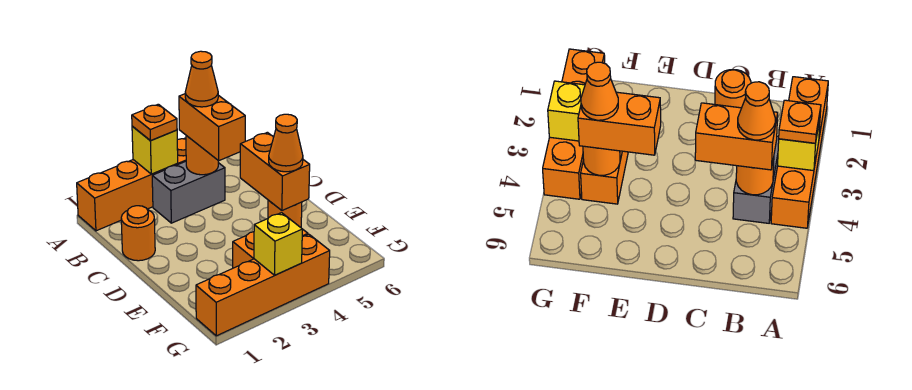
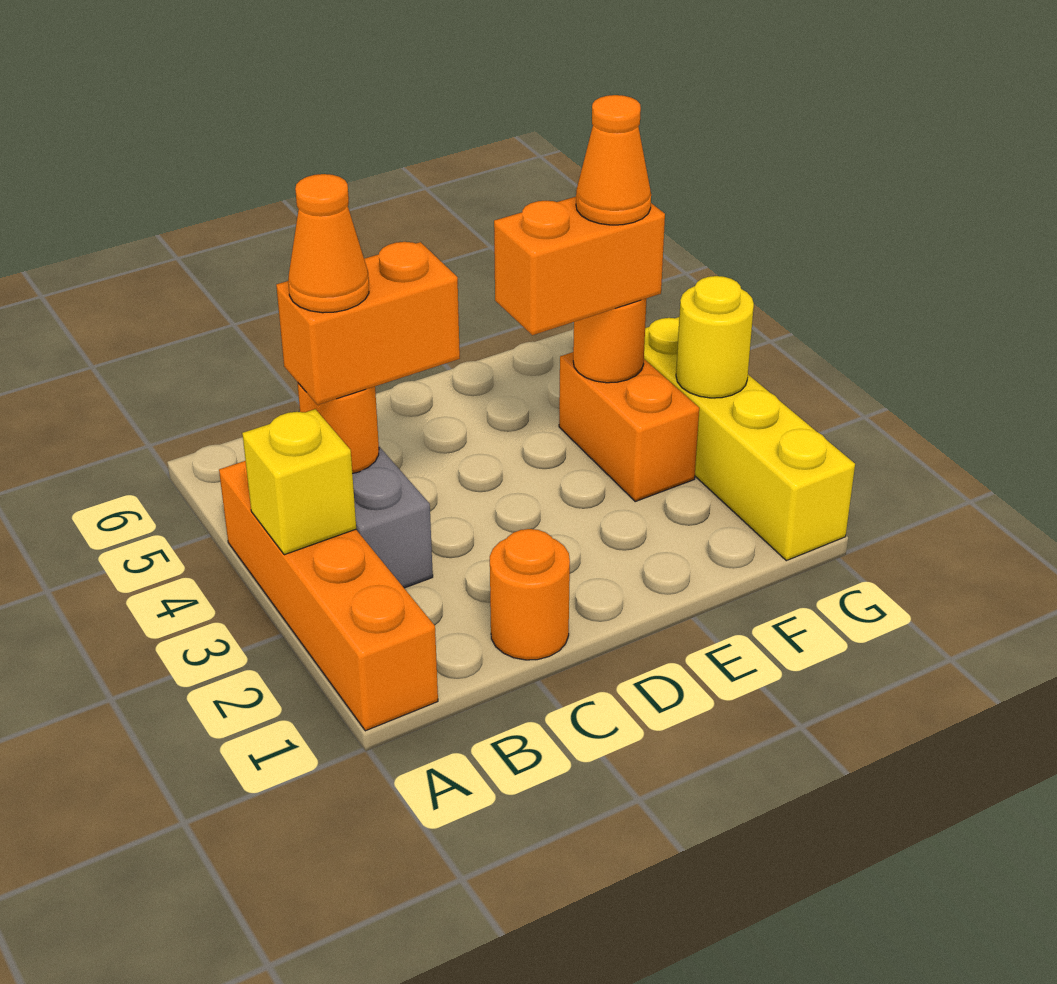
orange plate A3 level 3 -> none
orange brick G1:G4 level 1 -> yellow brick G1:G4 level 1
yellow brick G3 level 2 -> yellow round brick G3 level 2

